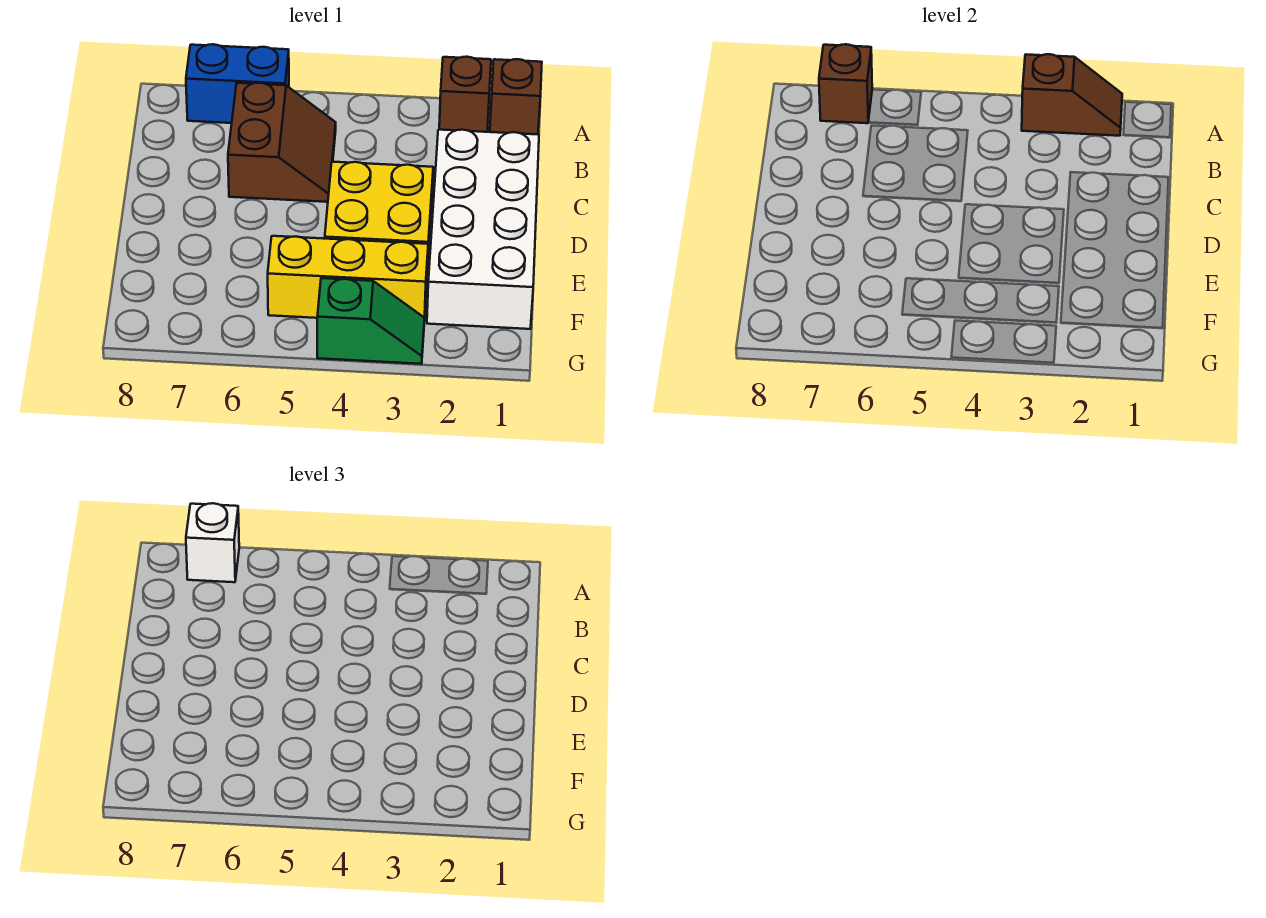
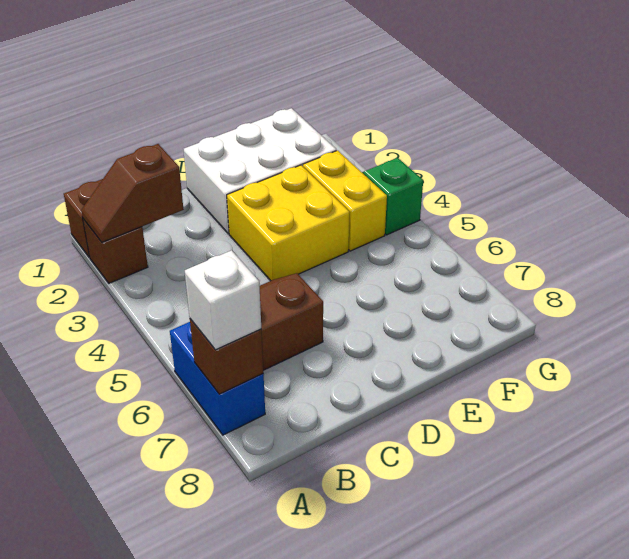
brown slope A2:A3 level 2 top 3 -> brown slope A2:B2 level 2 top B
white brick C1:F2 level 1 -> white brick D1:F2 level 1
yellow brick F3:F5 level 1 -> yellow brick F3:F4 level 1

